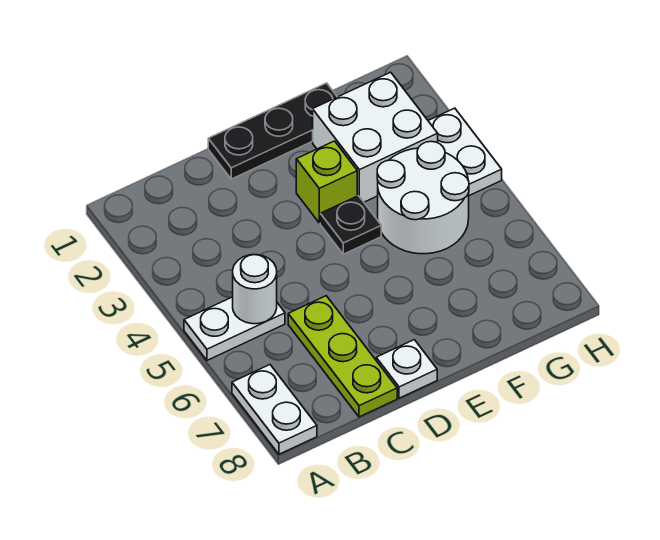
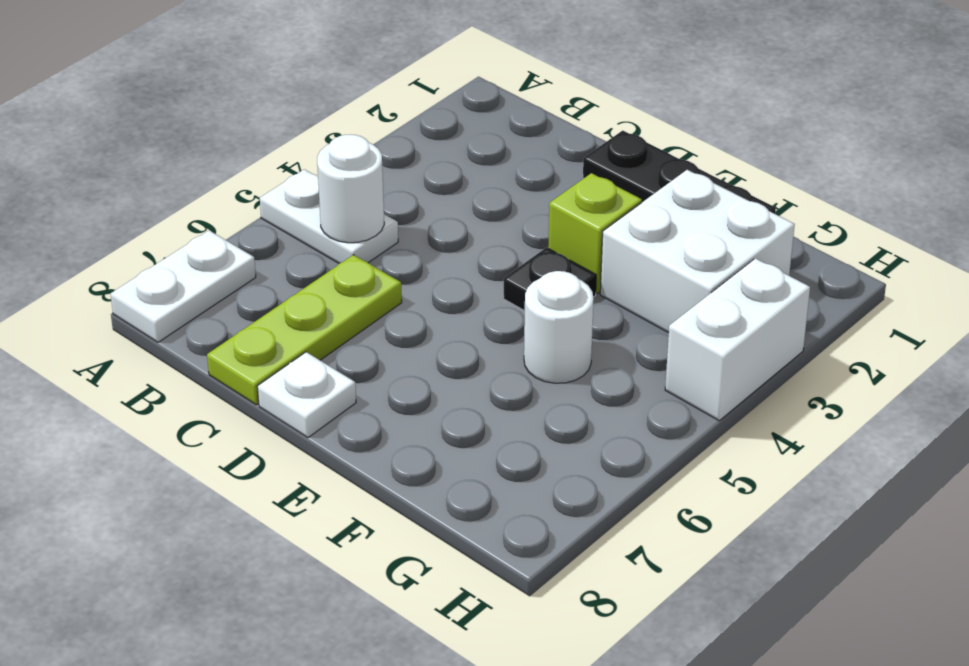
white round brick F4:G5 level 1 -> white round brick F5 level 1
white plate H3:H4 level 1 -> white brick H3:H4 level 1

